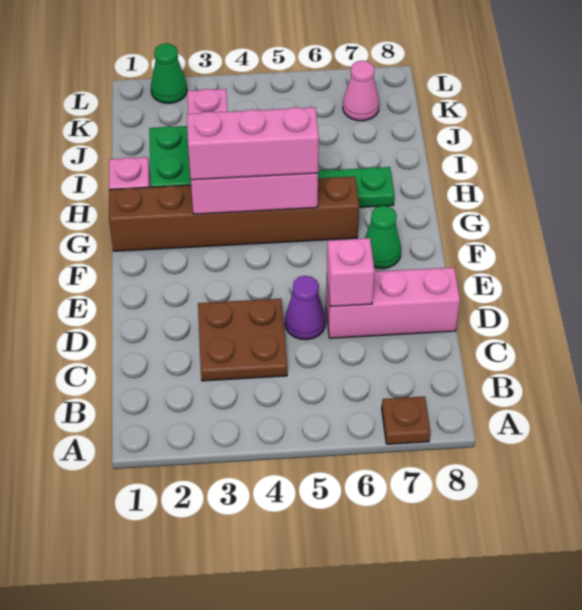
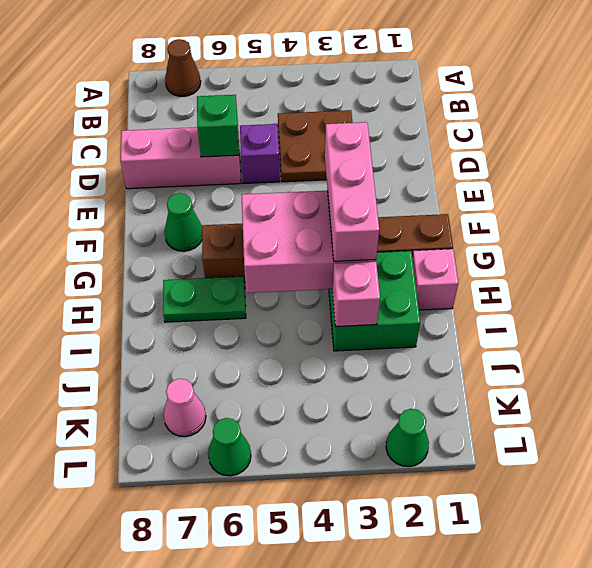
brown plate A7 level 1 -> brown cone A7 level 1
purple cone D5 level 1 -> purple brick D5 level 1
pink brick D6 level 2 -> green brick D6 level 2
pink brick G3:G5 level 3 -> pink brick F3:H3 level 3
none -> green cone L6 level 1

